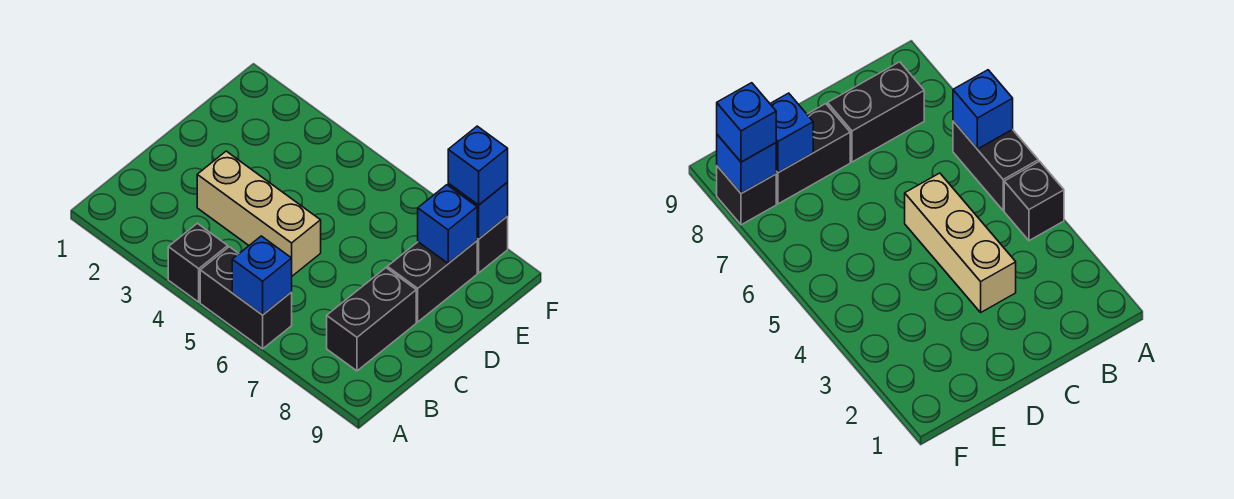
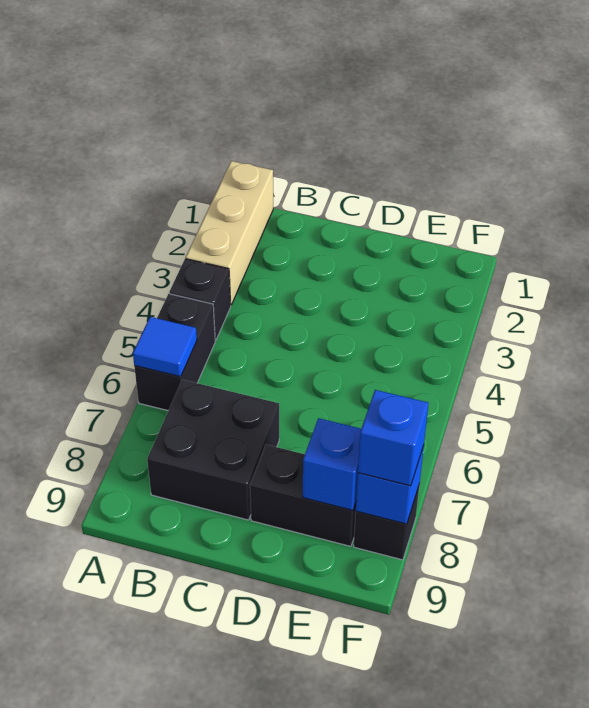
blue brick A6 level 2 -> blue tile A6 level 2
black brick B8:C8 level 1 -> black brick B7:C8 level 1
tan brick C3:C5 level 1 -> tan brick A1:A3 level 1

